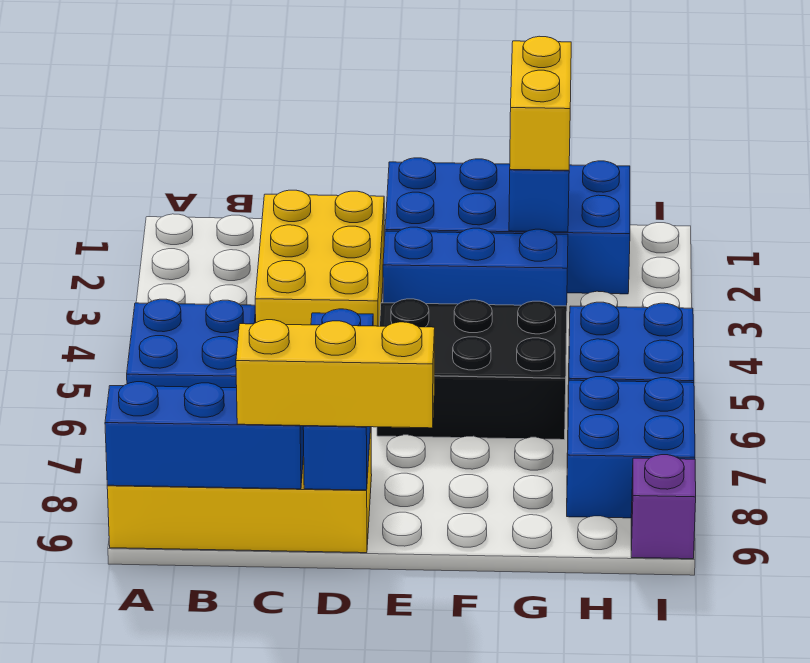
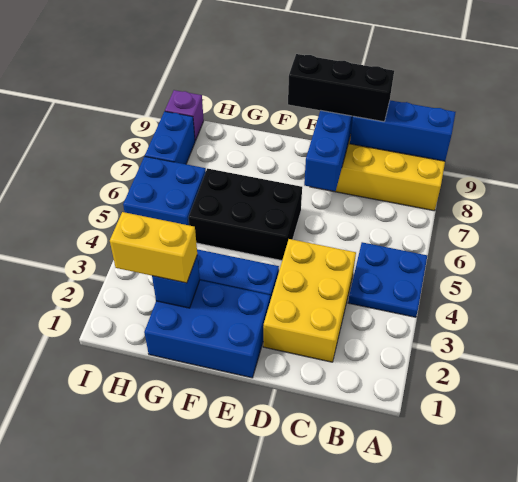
yellow brick C9:E9 level 3 -> black brick C9:E9 level 3
blue brick E1:H2 level 1 -> blue brick E1:G2 level 1
yellow brick G1:G2 level 3 -> yellow brick G2:H2 level 3
blue brick H7:I8 level 1 -> blue brick I7:I8 level 1

